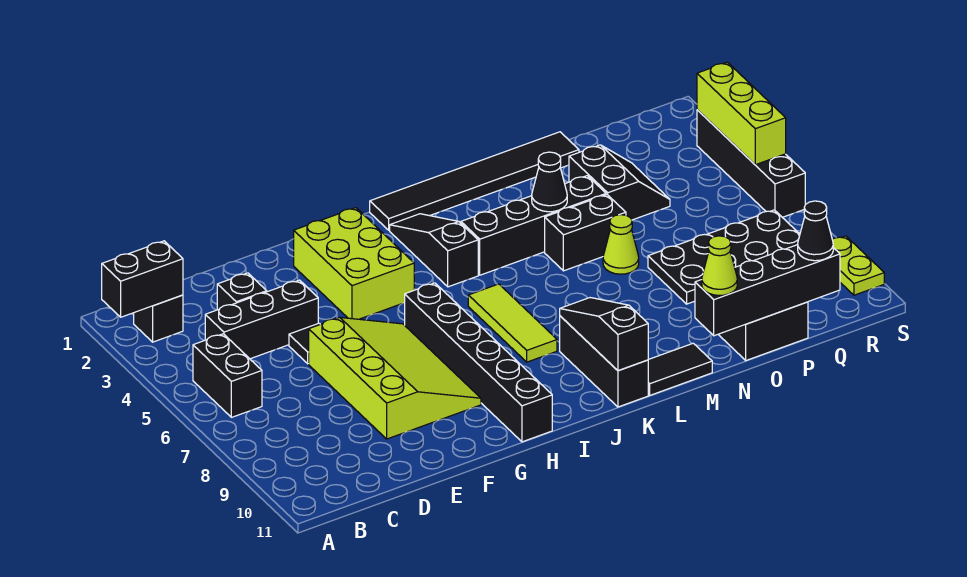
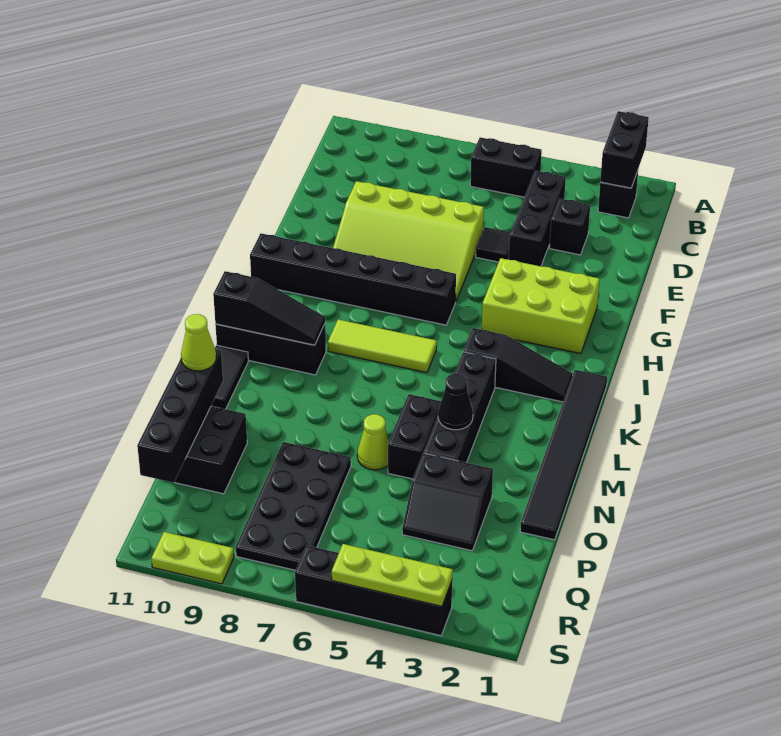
black cone Q11 level 3 -> none
lime brick S3:S5 level 2 -> lime plate S3:S5 level 2

